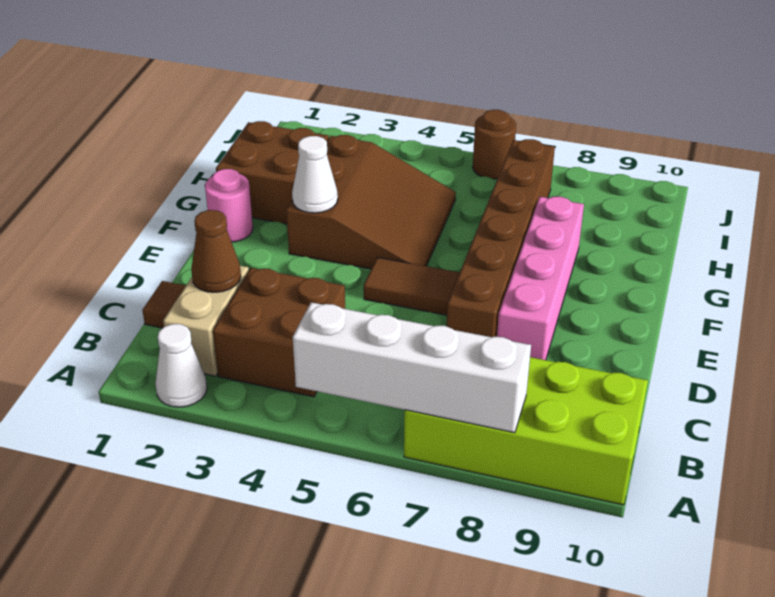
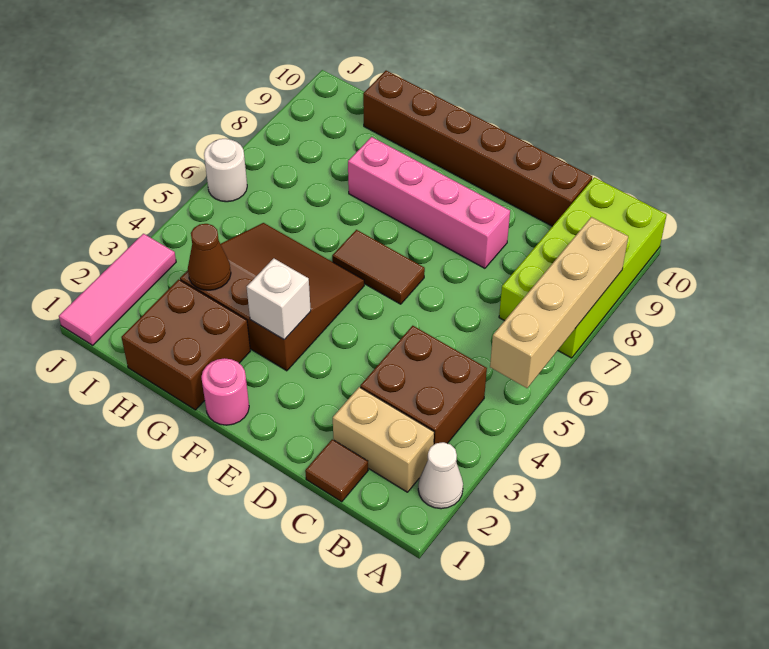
white brick A5:A8 level 2 -> tan brick A5:A8 level 2
brown cone C2 level 2 -> brown cone H3 level 2
brown brick D7:I7 level 1 -> brown brick C10:H10 level 1
brown tile E5:E6 level 1 -> brown tile E6:F6 level 1
white cone F3 level 2 -> white brick F3 level 2
none -> pink tile J1:J3 level 1
brown round brick J6 level 1 -> white round brick J6 level 1

